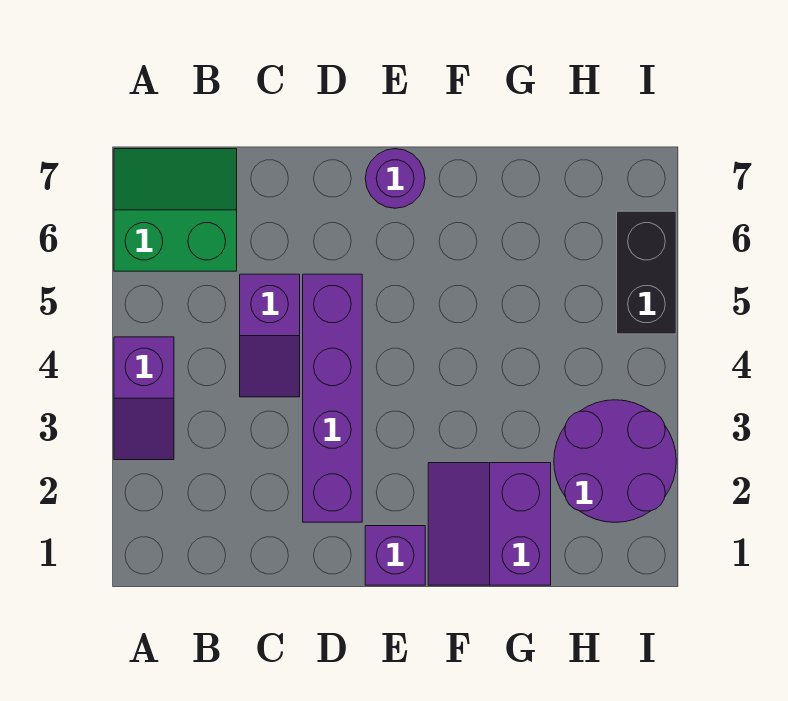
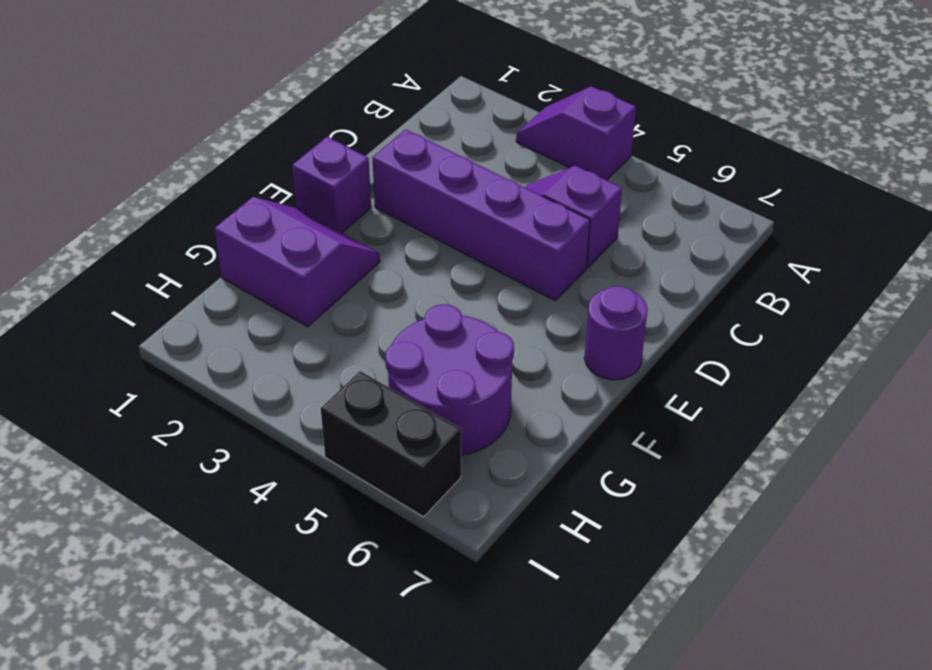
green slope A6:B7 level 1 top 6 -> none
purple round brick H2:I3 level 1 -> purple round brick G5:H6 level 1

